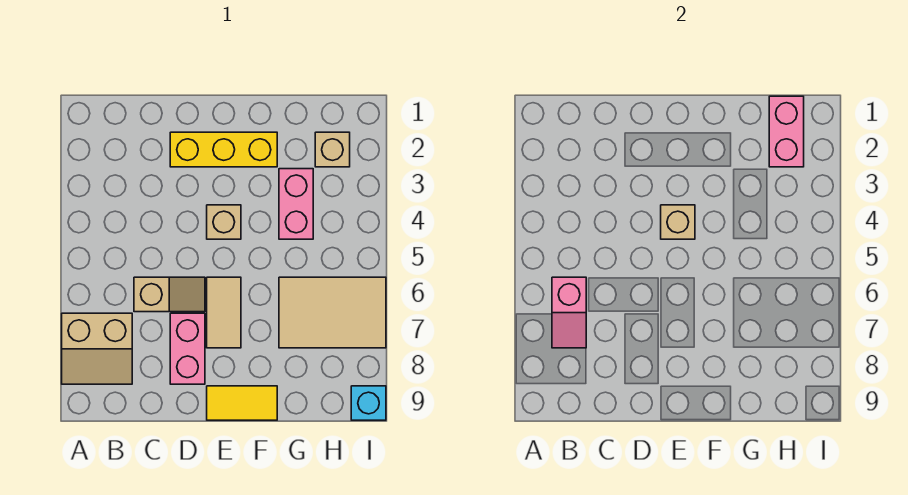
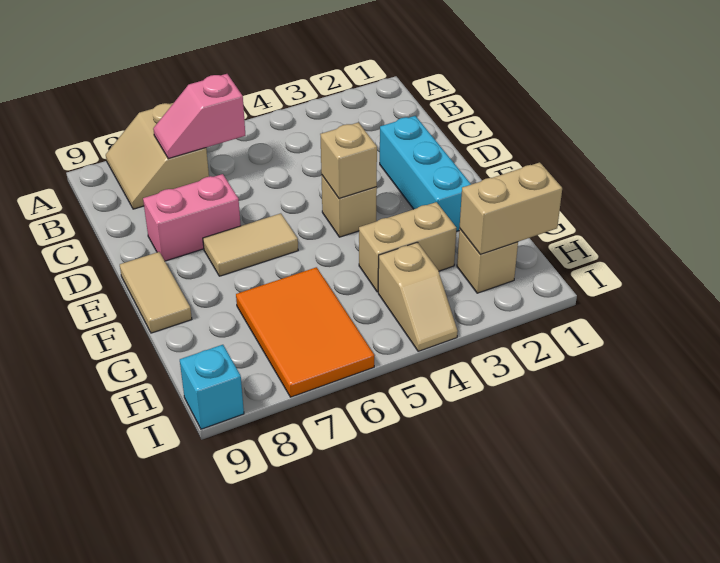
tan slope C6:D6 level 1 top C -> tan slope H4:I4 level 1 top H
yellow brick D2:F2 level 1 -> cyan brick D2:F2 level 1
yellow tile E9:F9 level 1 -> tan tile E9:F9 level 1
pink brick G3:G4 level 1 -> tan brick G3:G4 level 1
tan tile G6:I7 level 1 -> orange tile G6:I7 level 1
pink brick H1:H2 level 2 -> tan brick H1:H2 level 2

